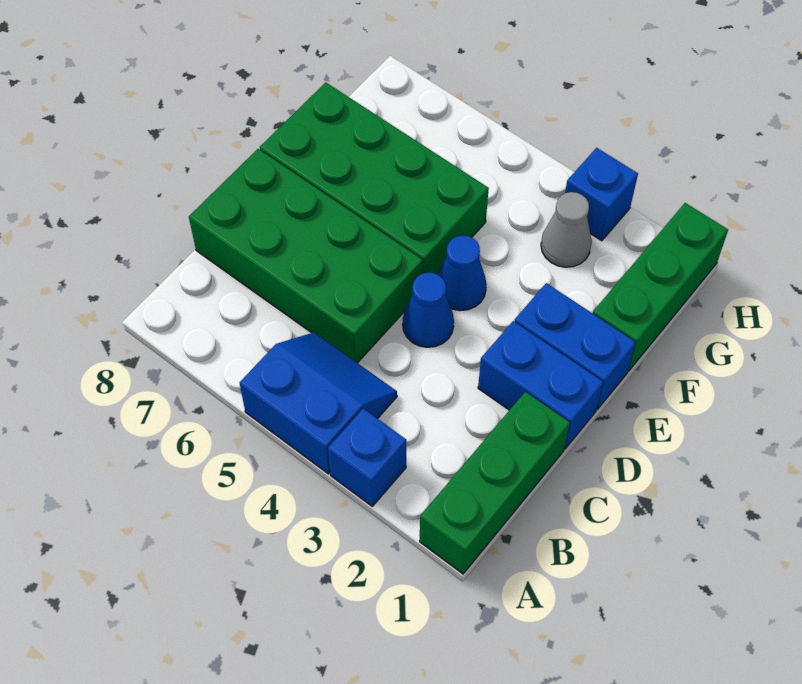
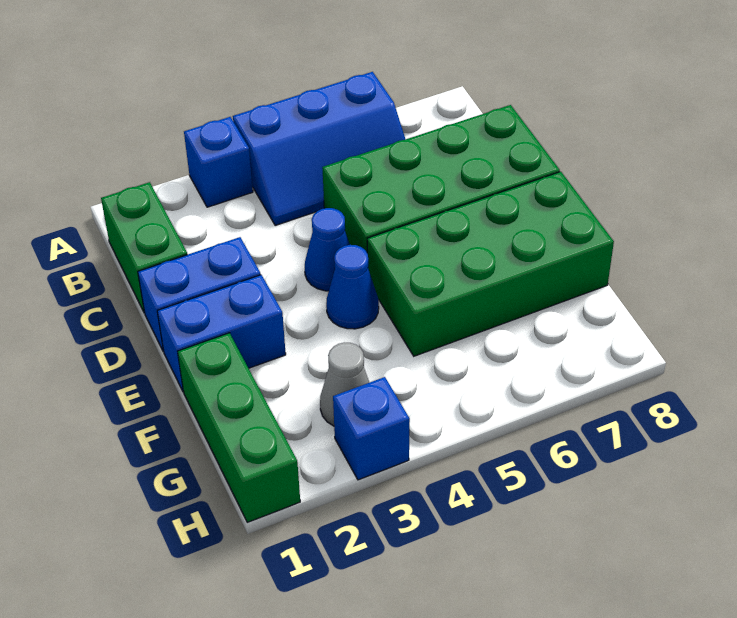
green brick A1:C1 level 1 -> green brick B1:C1 level 1
blue slope A4:B5 level 1 top A -> blue slope A4:B6 level 1 top A

